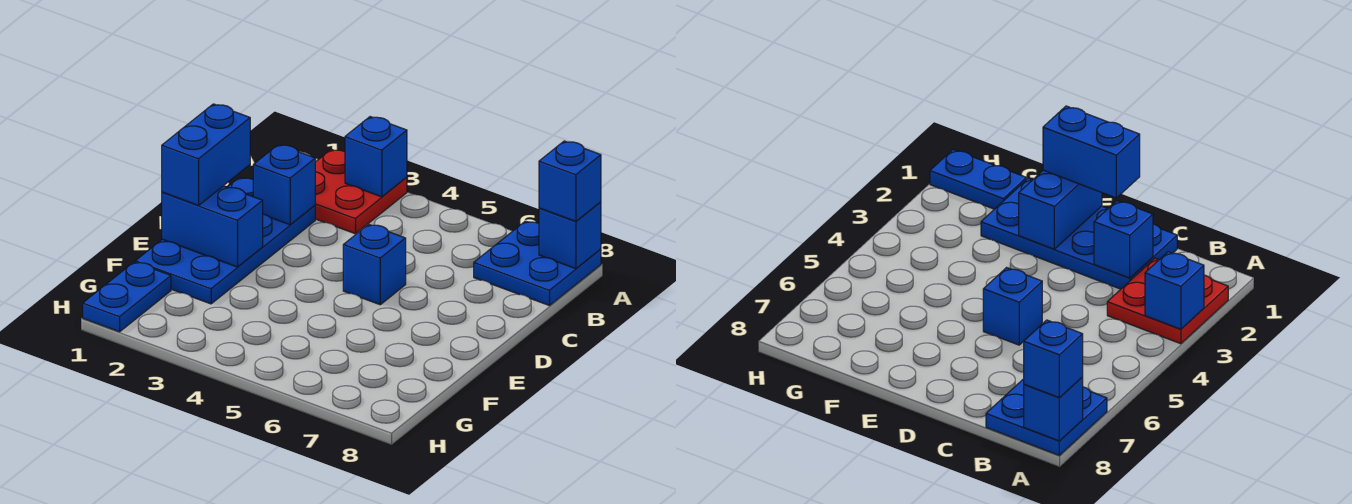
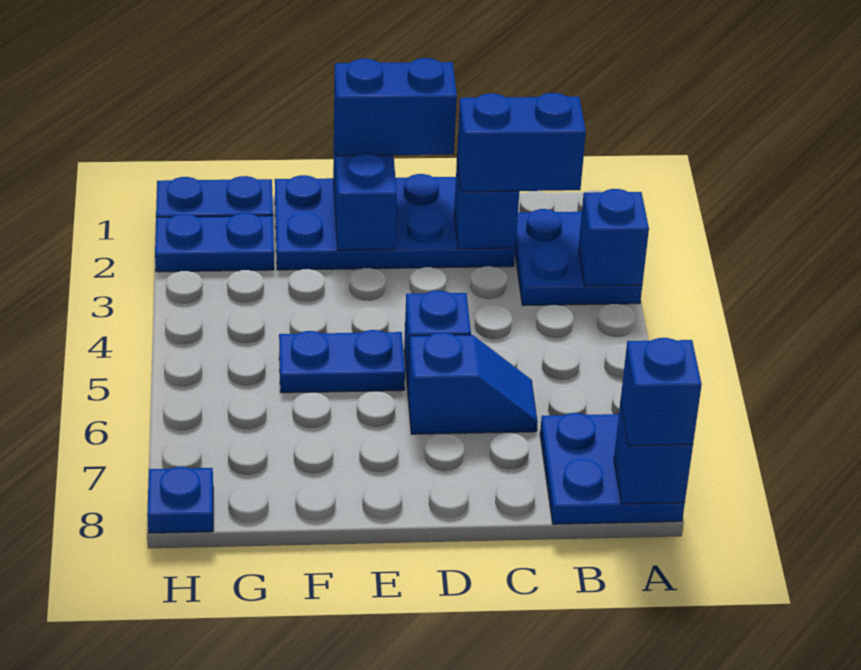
red plate A2:B3 level 1 -> blue plate A2:B3 level 1
none -> blue brick B2:C2 level 3
none -> blue slope C6:D6 level 1 top D
none -> blue plate E5:F5 level 1
none -> blue plate G2:H2 level 1
none -> blue plate H8 level 1

